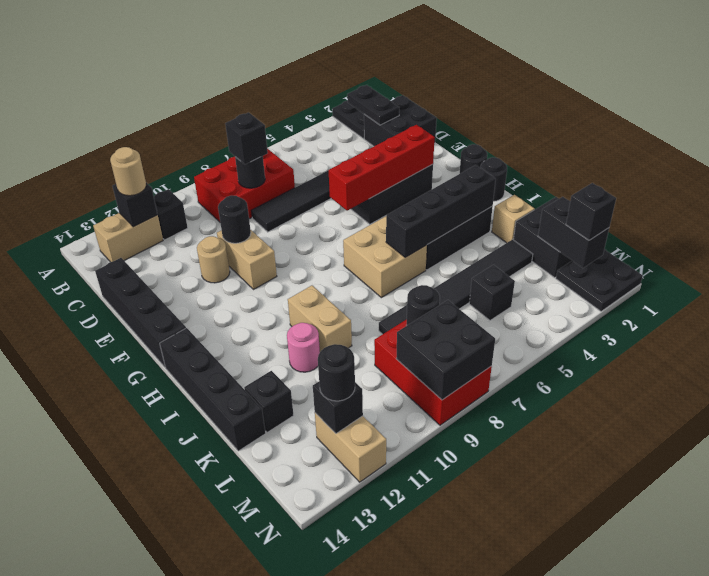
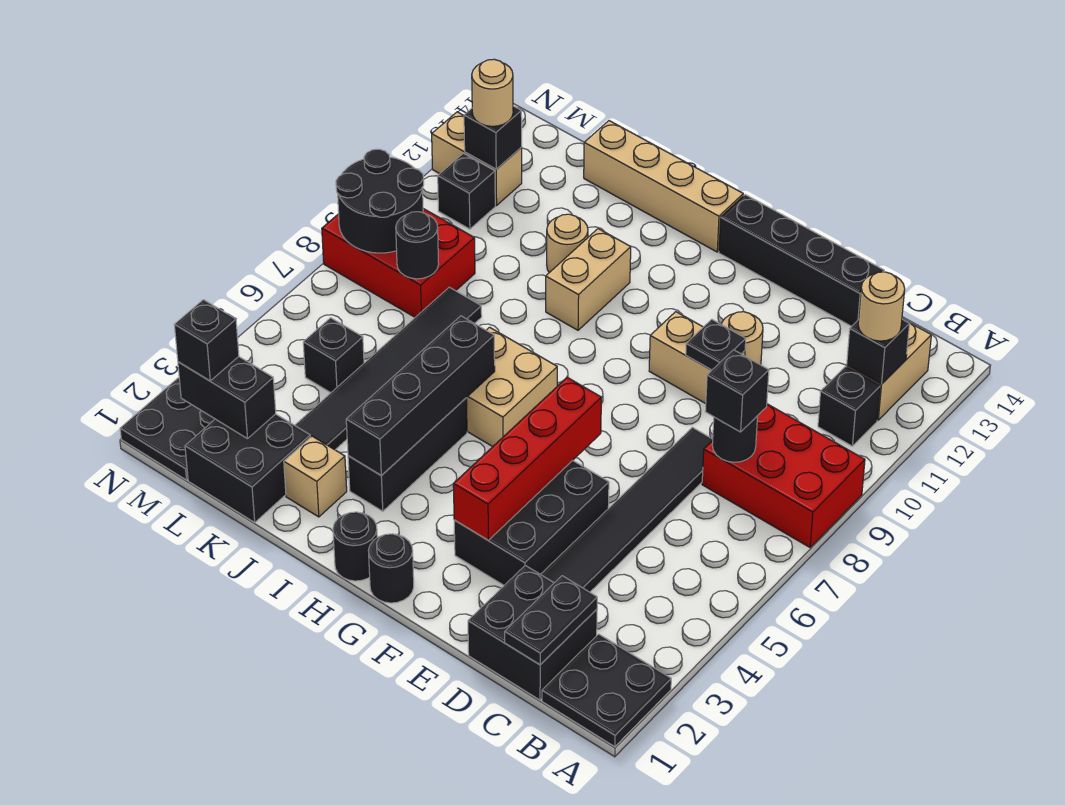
black plate B2:C2 level 2 -> black plate C1:C2 level 2
red brick B7:C9 level 1 -> red brick A8:C9 level 1
black round brick E10 level 2 -> black plate E10 level 2
black brick H14:K14 level 1 -> tan brick H14:K14 level 1
tan brick I10:J10 level 1 -> tan brick I10:I11 level 1
pink round brick J11 level 1 -> tan round brick J11 level 1
black brick K13 level 1 -> black brick M11 level 1
black brick M8:N9 level 2 -> black round brick M8:N9 level 2
black round brick M12 level 3 -> tan round brick M12 level 3

